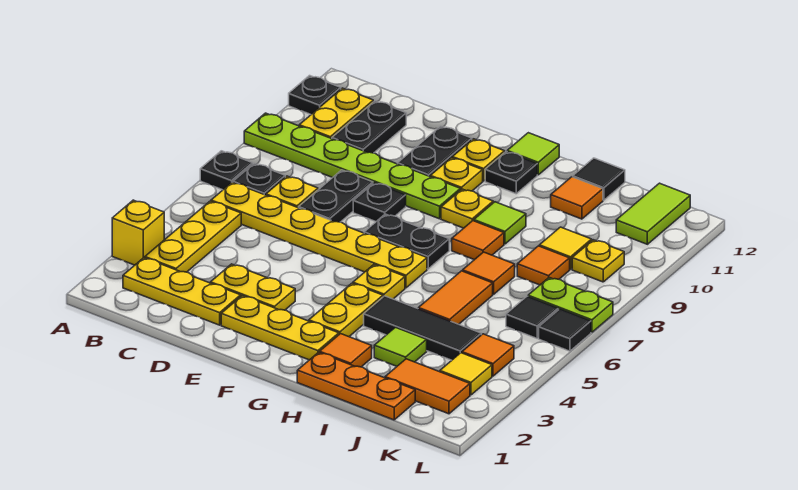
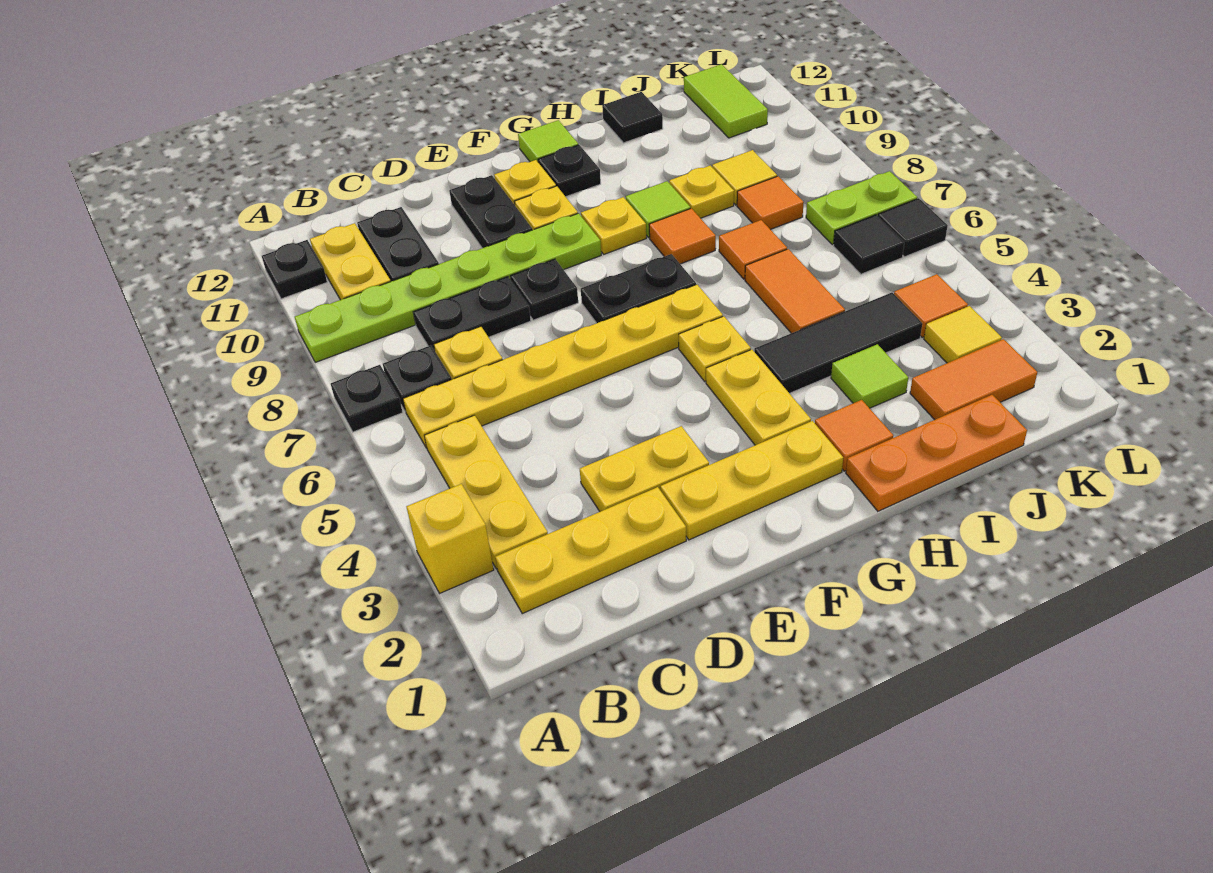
black plate D7:D8 level 1 -> black plate C8:D8 level 1
orange tile I11 level 1 -> none
yellow plate K9 level 1 -> yellow plate I9 level 1

